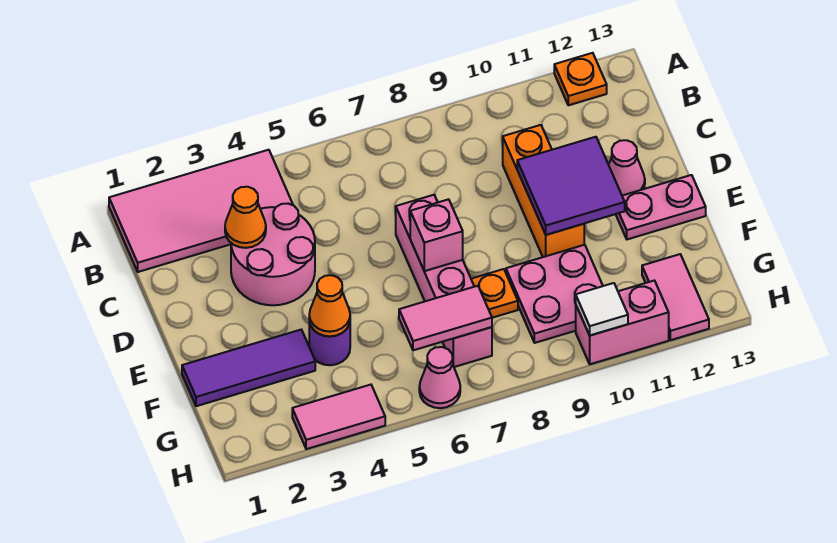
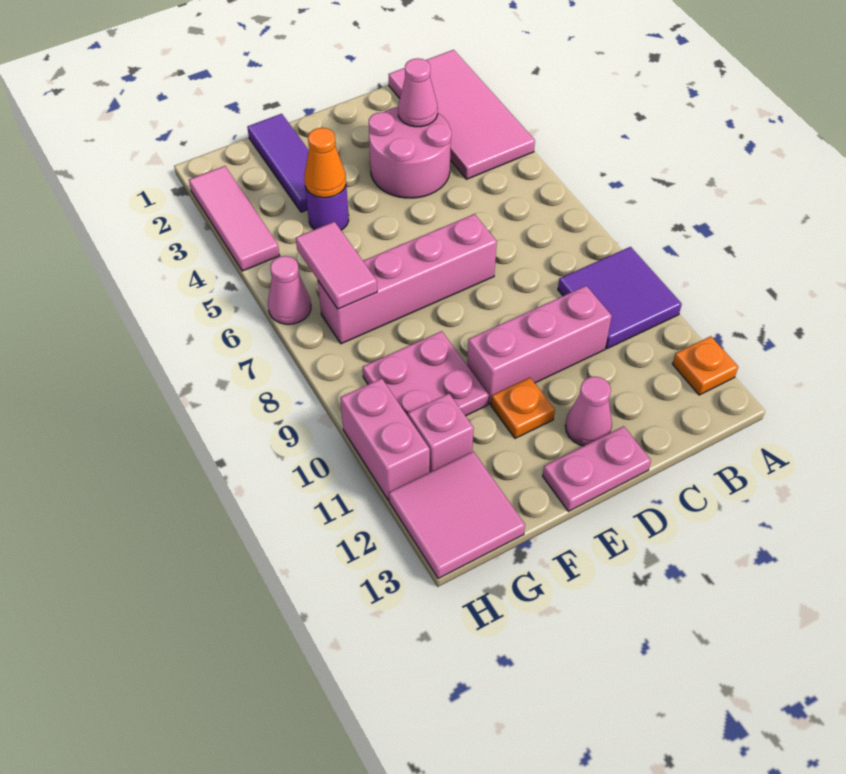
orange cone C3 level 2 -> pink cone C3 level 2
orange brick C10:E10 level 1 -> pink brick C10:E10 level 1
purple tile D10:E11 level 2 -> purple tile A9:B10 level 1
pink brick E7 level 2 -> pink brick G11 level 1
pink plate E12:E13 level 1 -> pink plate D13:E13 level 1
orange plate F8 level 1 -> orange plate E11 level 1
pink tile G12:H12 level 1 -> pink tile G12:H13 level 1
pink tile H3:H4 level 1 -> pink tile H2:H4 level 1
white tile H10 level 2 -> none

